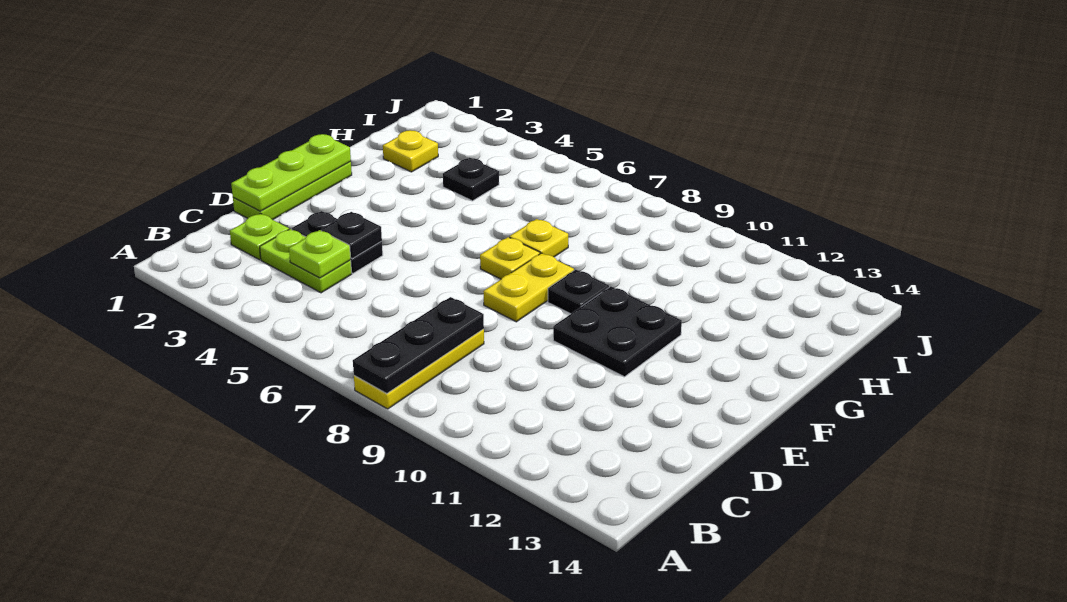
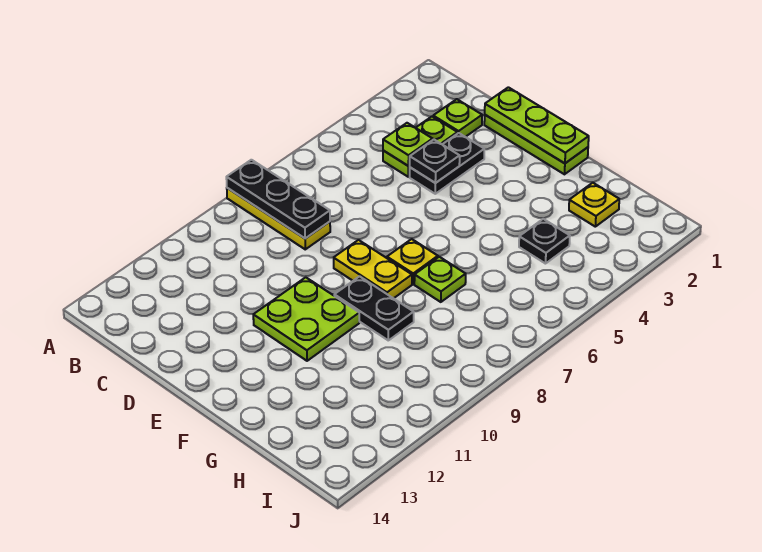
black plate E10:F11 level 1 -> lime plate E10:F11 level 1
black plate F9 level 1 -> black plate F9:G9 level 1
yellow plate G7 level 1 -> lime plate G7 level 1

